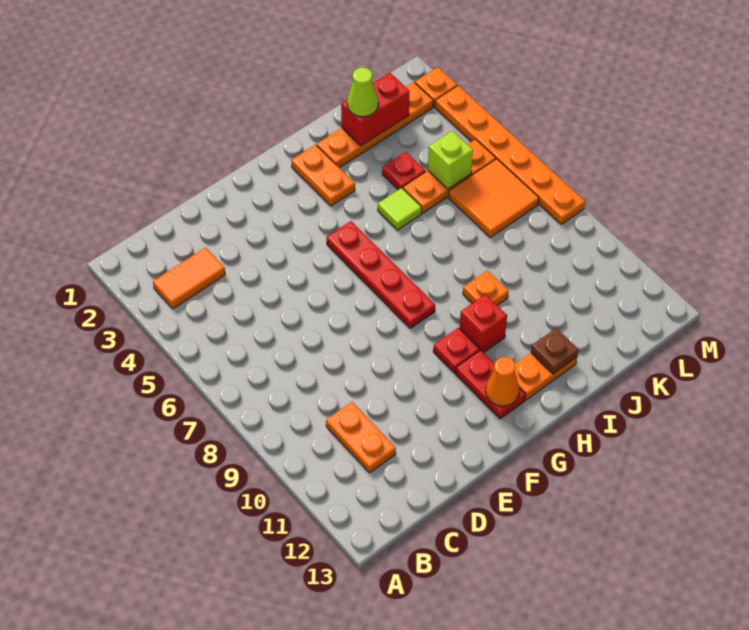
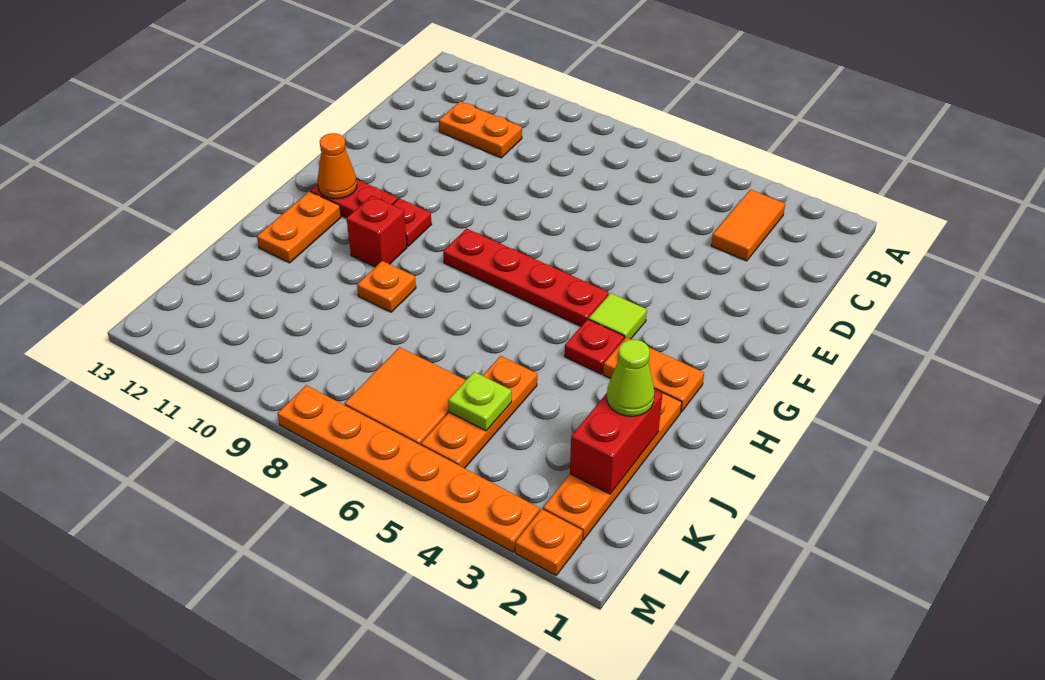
lime tile I5 level 1 -> lime tile G4 level 1
brown plate I12 level 2 -> none
red plate J4 level 1 -> red plate H4 level 1
lime brick K5 level 2 -> lime plate K5 level 2

